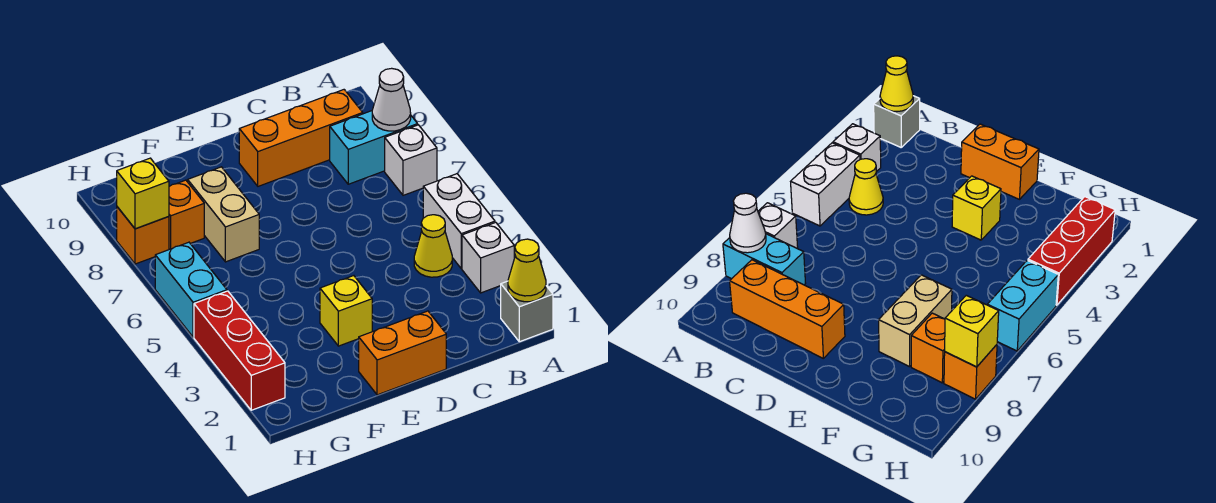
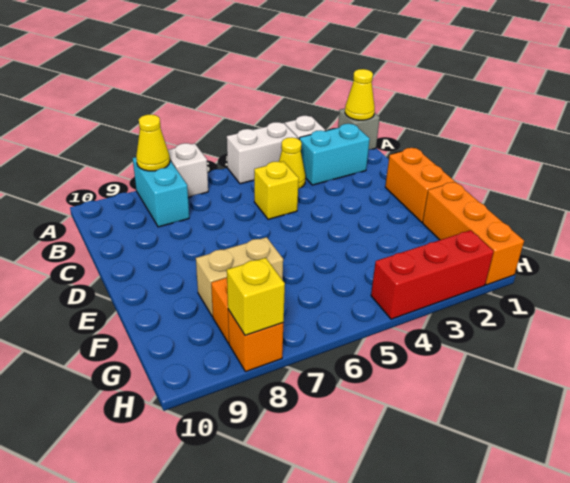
white cone A8 level 2 -> yellow cone A8 level 2
orange brick B9:D9 level 1 -> orange brick F1:H1 level 1
yellow brick E3 level 1 -> yellow brick C5 level 1
cyan brick H5:H6 level 1 -> cyan brick B2:B3 level 1

